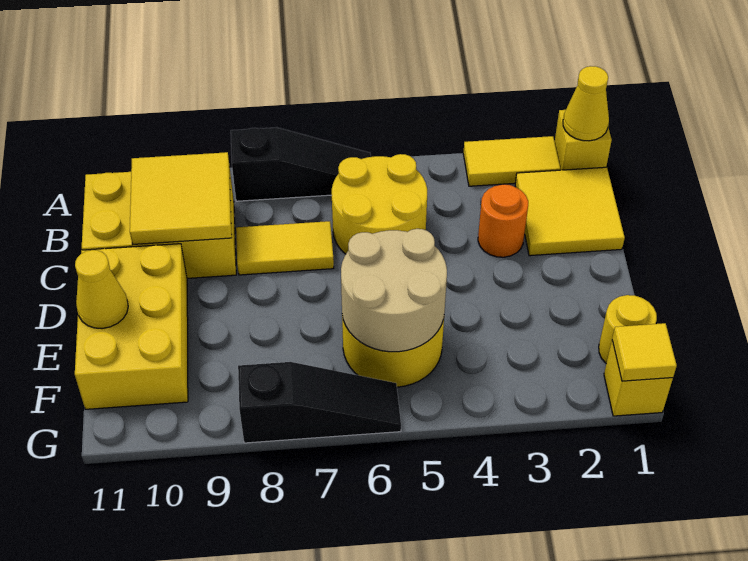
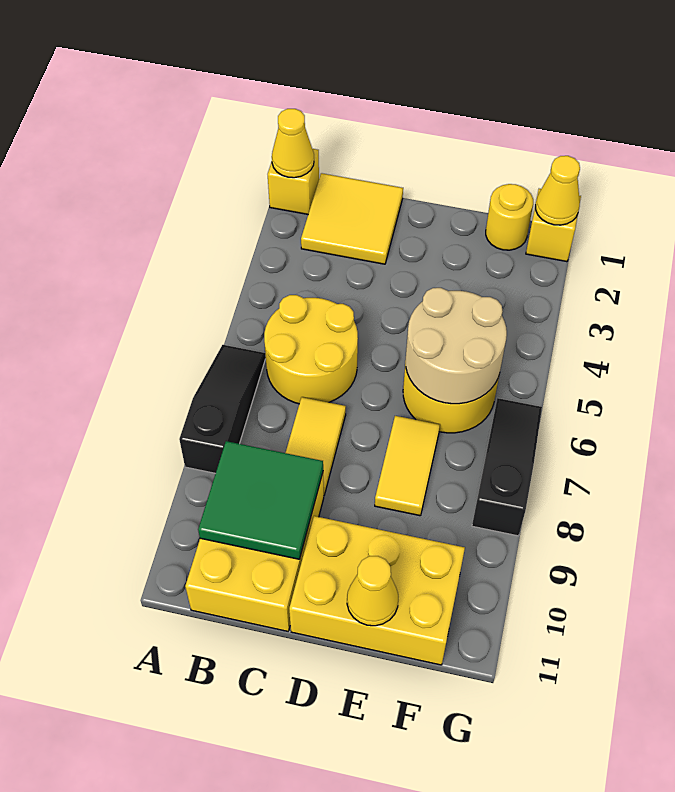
yellow tile A2:A3 level 1 -> yellow tile E7:E8 level 1
yellow tile B9:C10 level 2 -> green tile B9:C10 level 2
orange round brick C3 level 1 -> none
yellow tile G1 level 2 -> yellow cone G1 level 2

